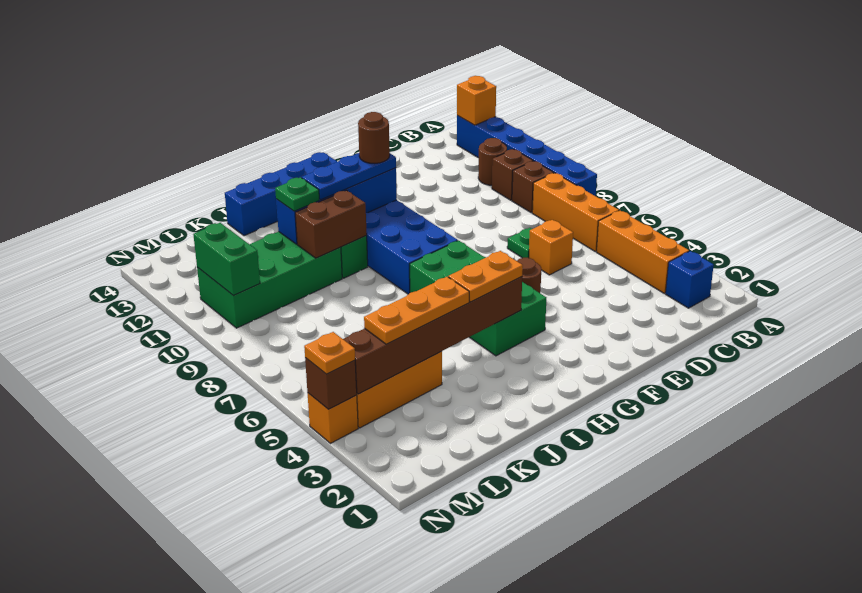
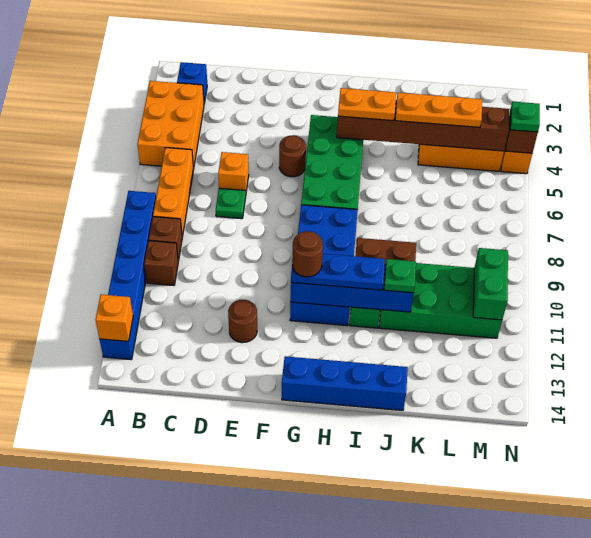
orange brick B3:B5 level 1 -> orange brick A3:B5 level 1
brown round brick B11 level 1 -> brown round brick E12 level 1
orange plate N4 level 3 -> green plate N4 level 3

